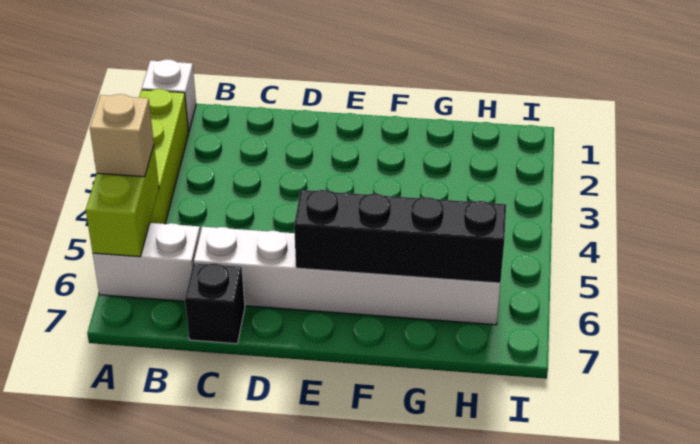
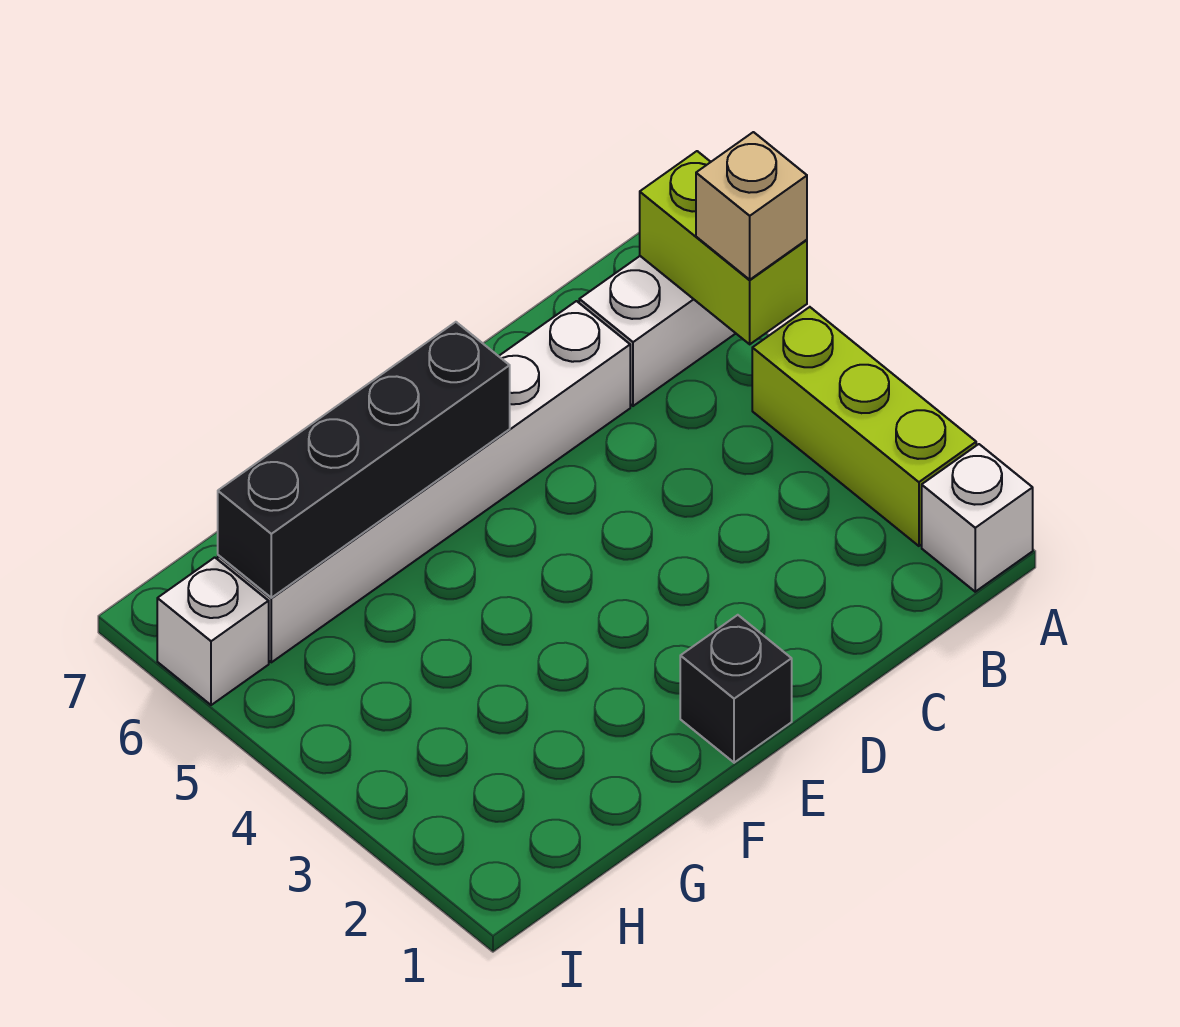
black brick C7 level 1 -> black brick E1 level 1
none -> white brick I6 level 1

